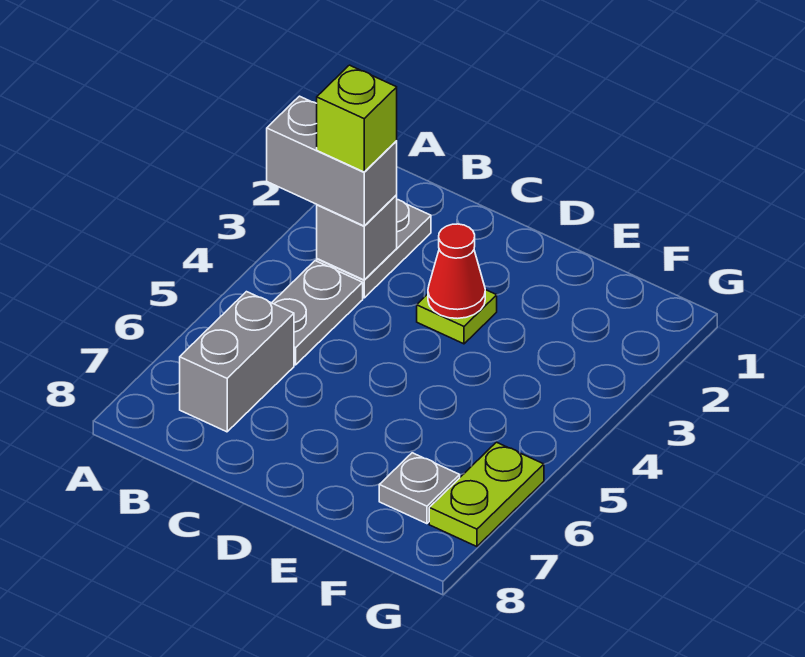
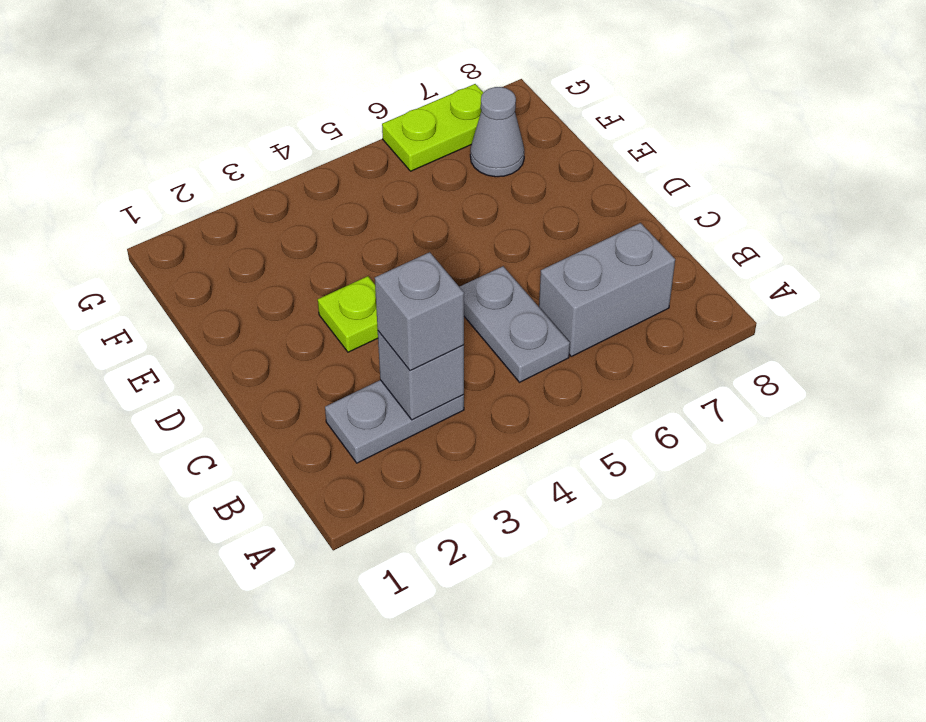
grey brick A3:B3 level 3 -> grey brick B3 level 3
lime brick B3 level 4 -> none
grey plate B4:B5 level 1 -> grey plate B5:C5 level 1
red cone D3 level 2 -> none
grey plate F7 level 1 -> grey cone F7 level 1

